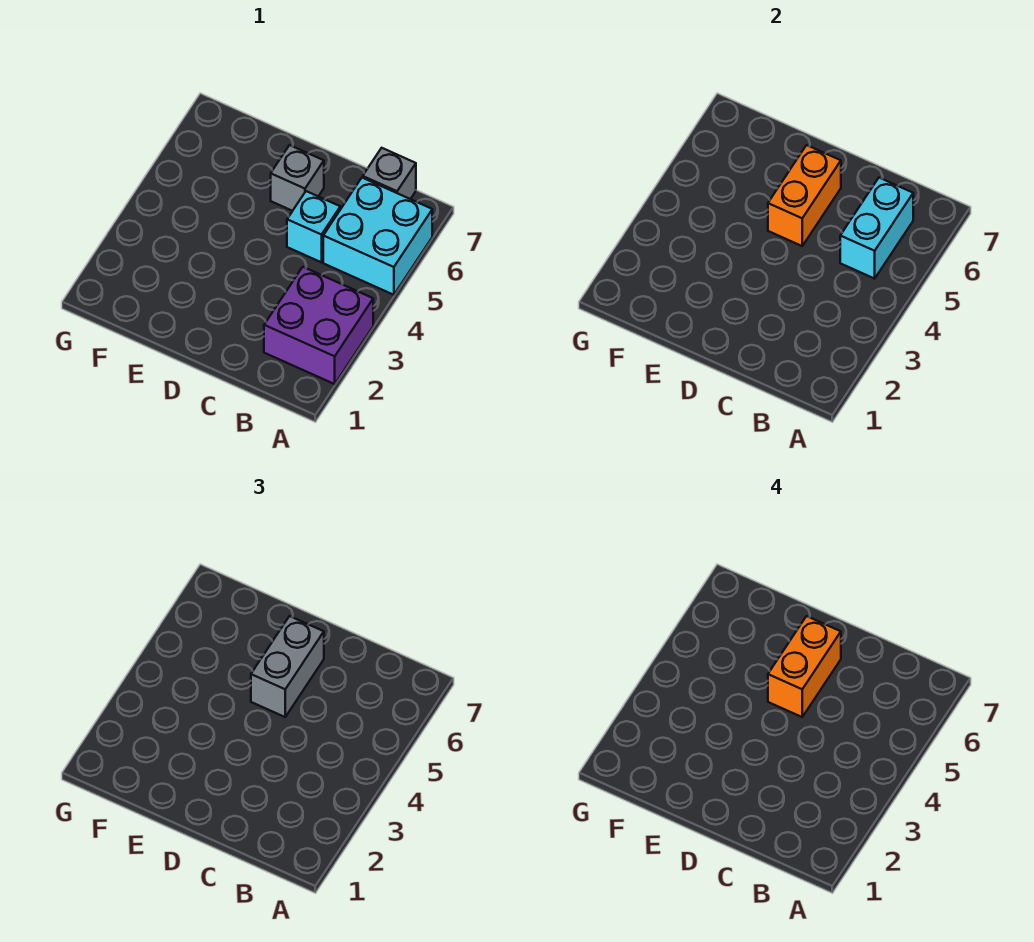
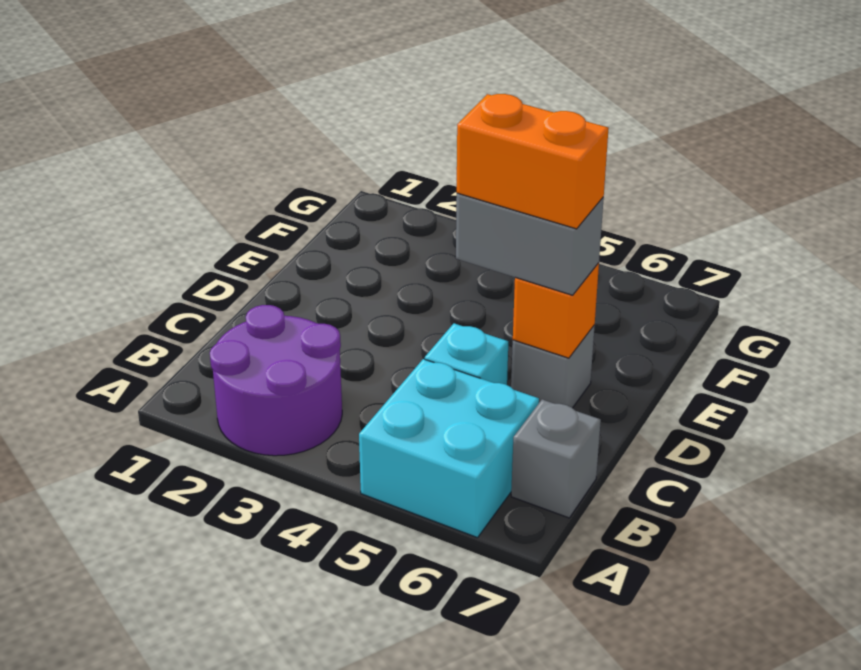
purple brick A2:B3 level 1 -> purple round brick A2:B3 level 1
cyan brick B5:B6 level 2 -> none
orange brick D5:D6 level 2 -> orange brick D6 level 2

